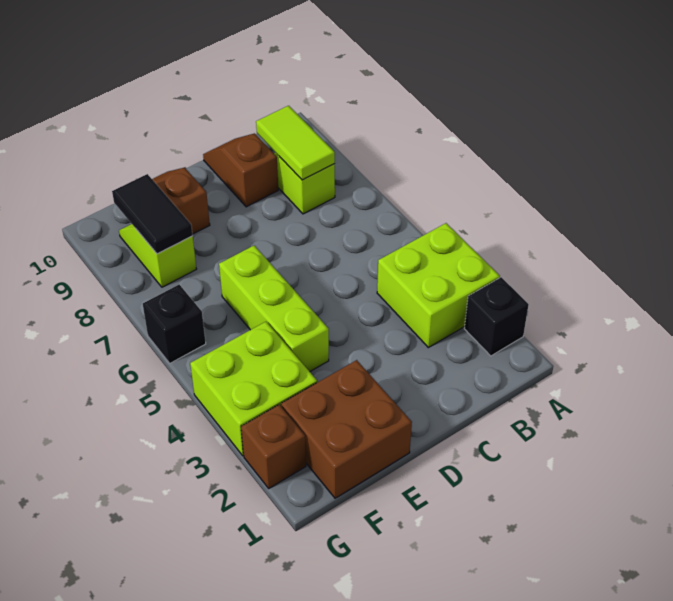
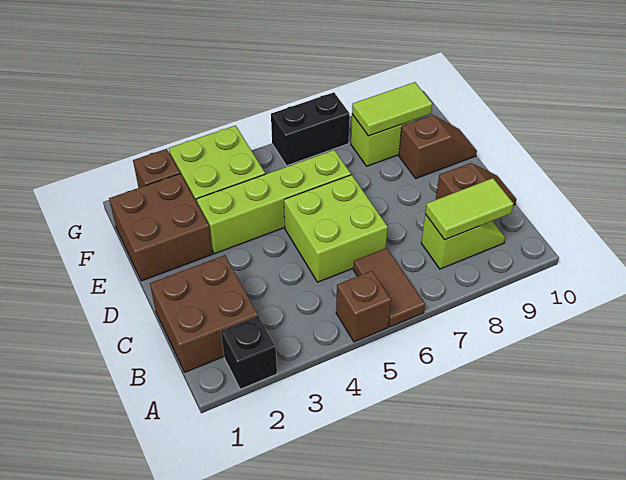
lime brick A3:B4 level 1 -> lime brick C5:D6 level 1
none -> brown brick A5 level 1
none -> brown tile A6:B6 level 1
none -> brown brick B1:C2 level 1
lime brick E4:E6 level 1 -> lime brick E3:E6 level 1
black tile F8:F9 level 2 -> lime tile F8:F9 level 2
black brick G6 level 1 -> black brick G6:G7 level 1

